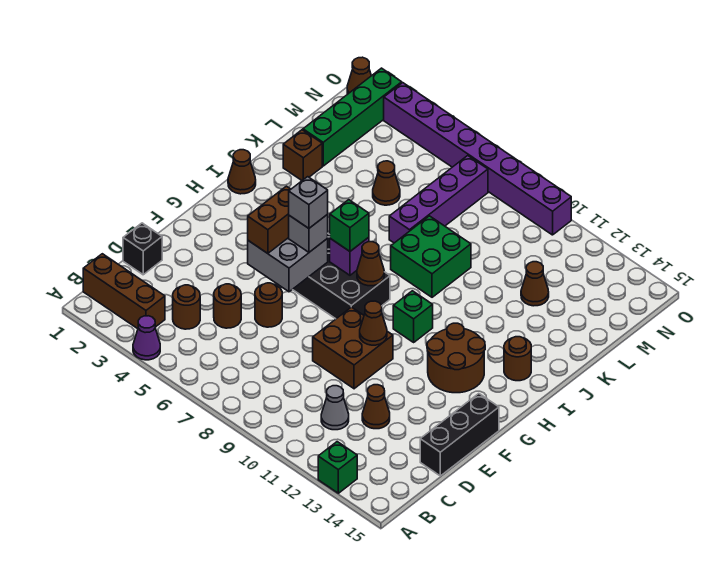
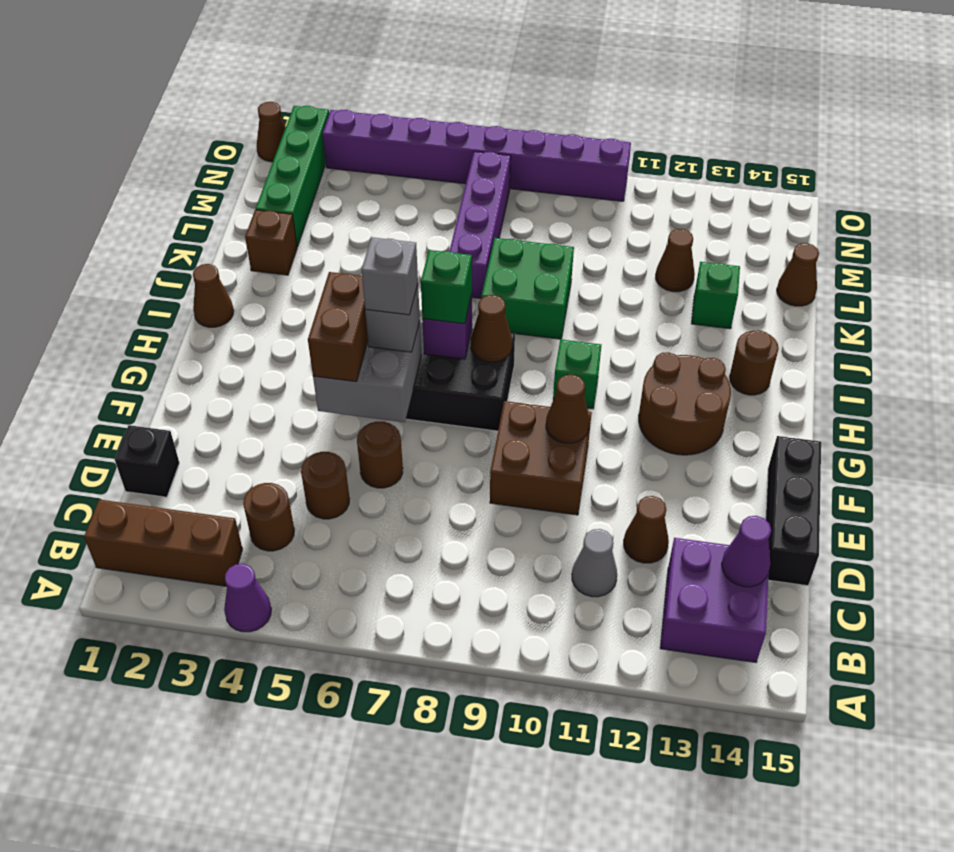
green brick A13 level 1 -> green brick K13 level 1
none -> purple brick B13:C14 level 1
none -> purple cone C14 level 2
brown cone L5 level 1 -> brown cone L15 level 1

